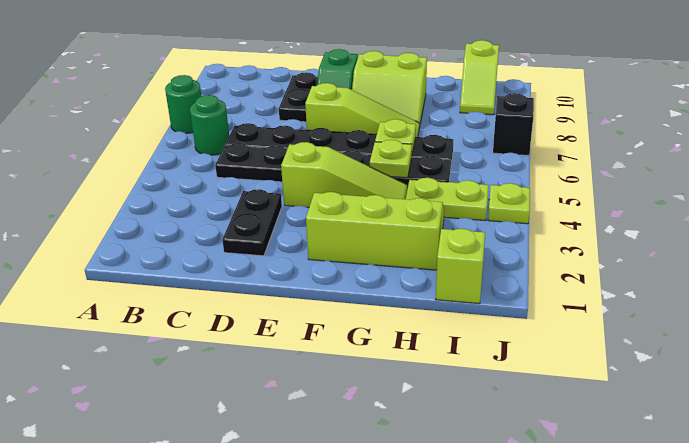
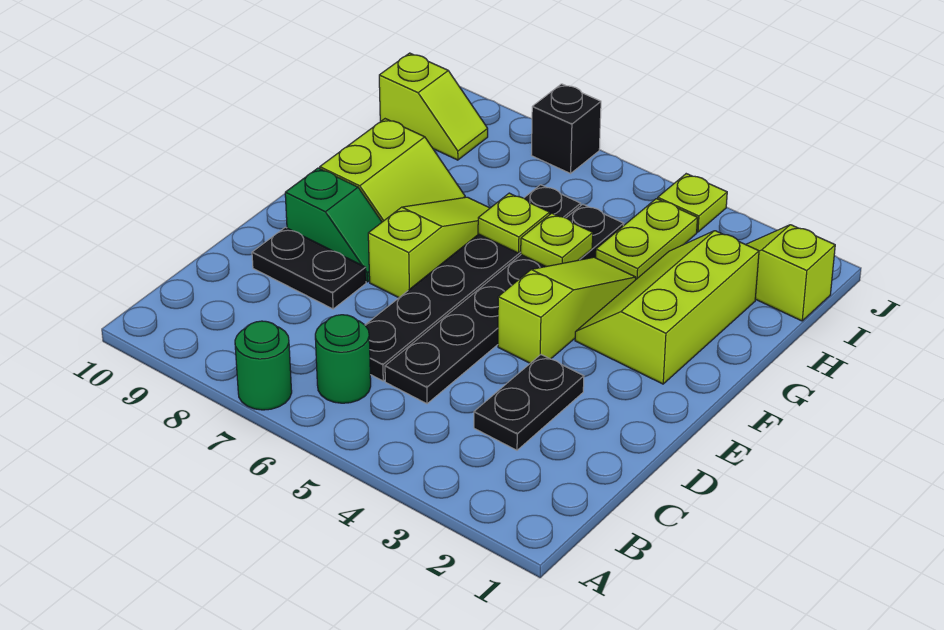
black plate D2:D3 level 1 -> black plate C3:D3 level 1

